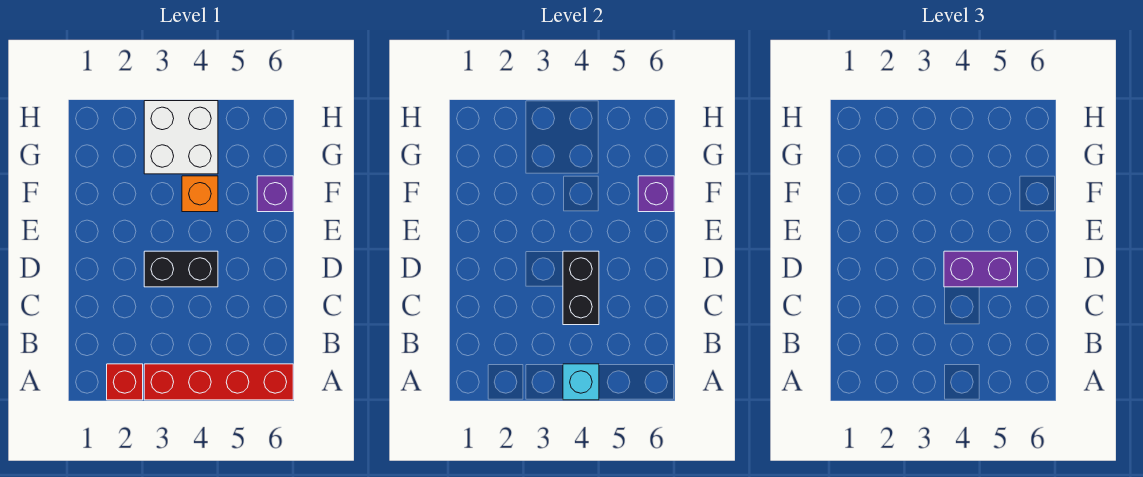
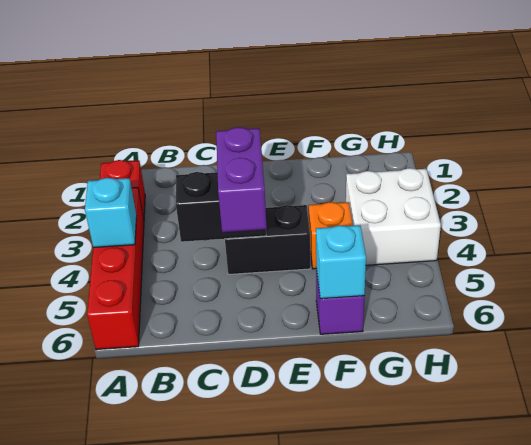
black brick D3:D4 level 1 -> black brick D4:E4 level 1
purple brick F6 level 2 -> cyan brick F6 level 2

